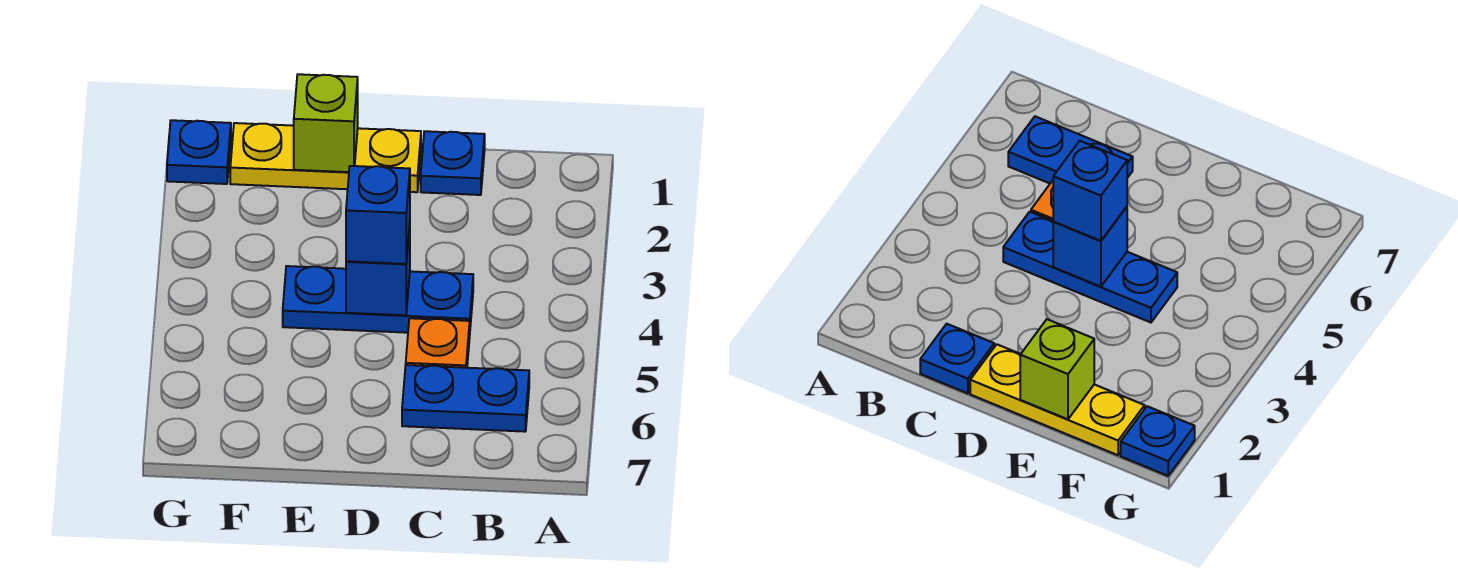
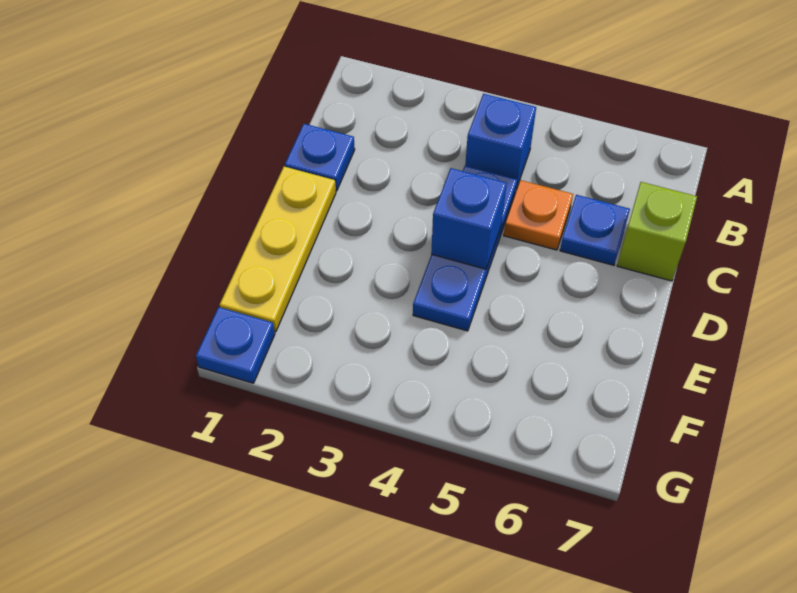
blue plate B6:C6 level 1 -> blue plate C6 level 1
blue brick D4 level 3 -> blue brick B4 level 1
lime brick E1 level 2 -> lime brick C7 level 1

